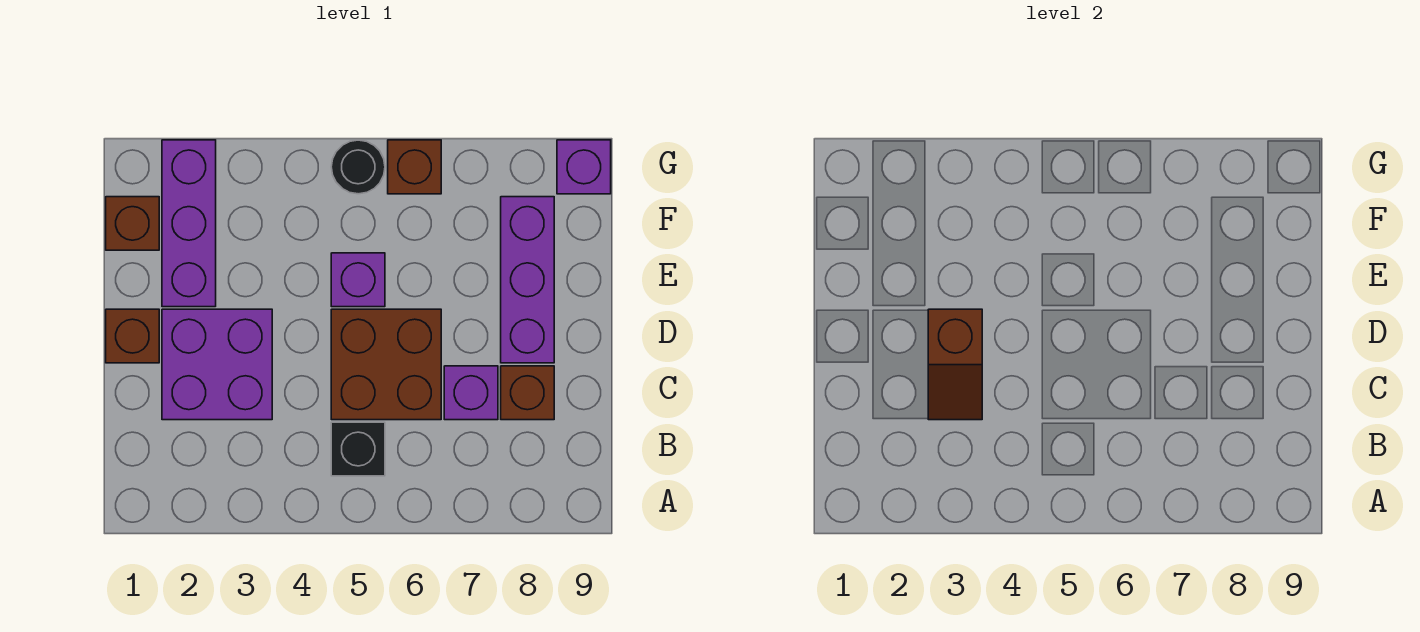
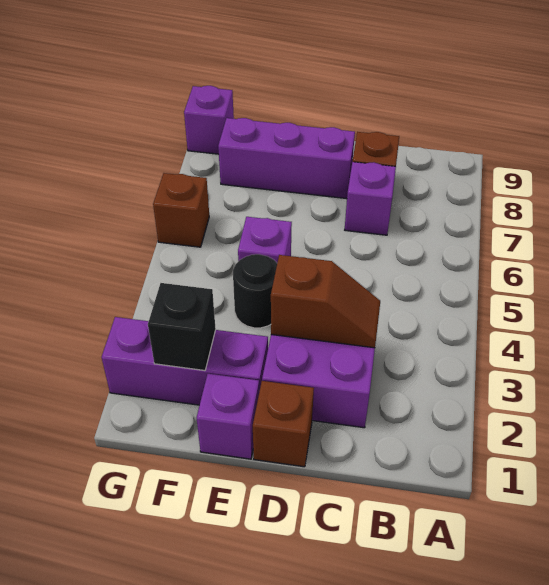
black brick B5 level 1 -> black brick F2 level 2
brown brick C5:D6 level 1 -> none
none -> purple brick E1 level 1
brown brick F1 level 1 -> none
black round brick G5 level 1 -> black round brick E4 level 1

